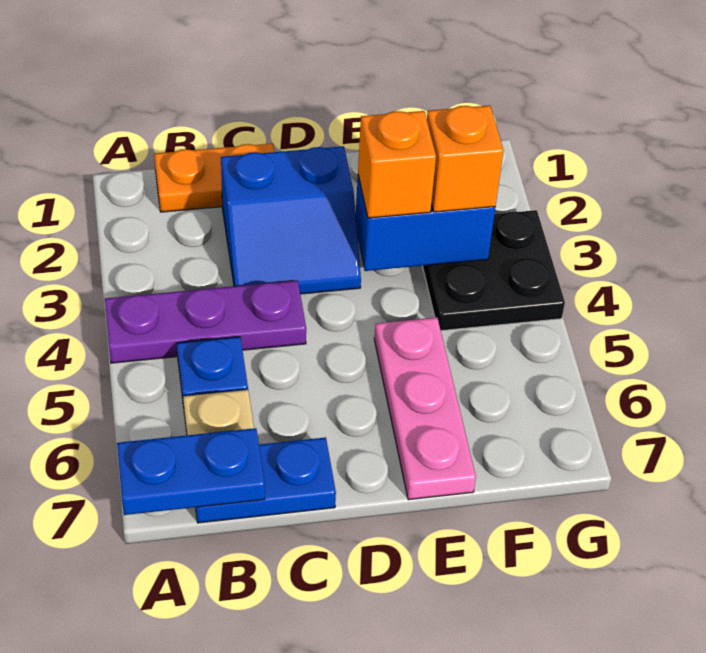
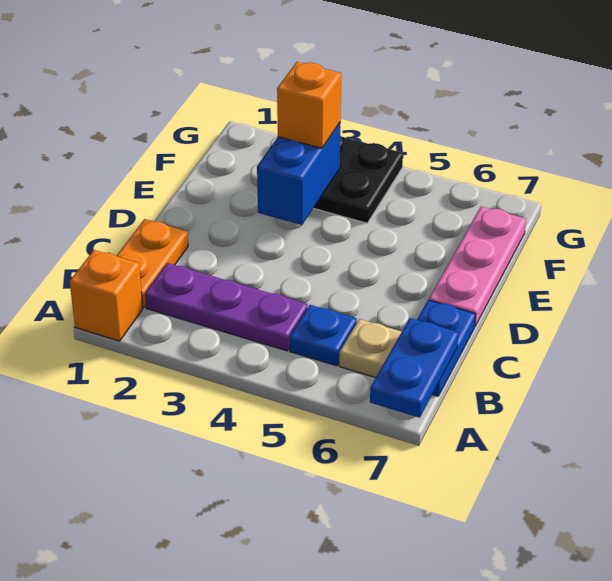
purple plate A4:C4 level 1 -> purple plate B2:B4 level 1
blue slope C2:D3 level 1 top 2 -> none
orange brick E3 level 3 -> orange brick A1 level 1
pink plate E5:E7 level 1 -> pink plate D7:F7 level 1

